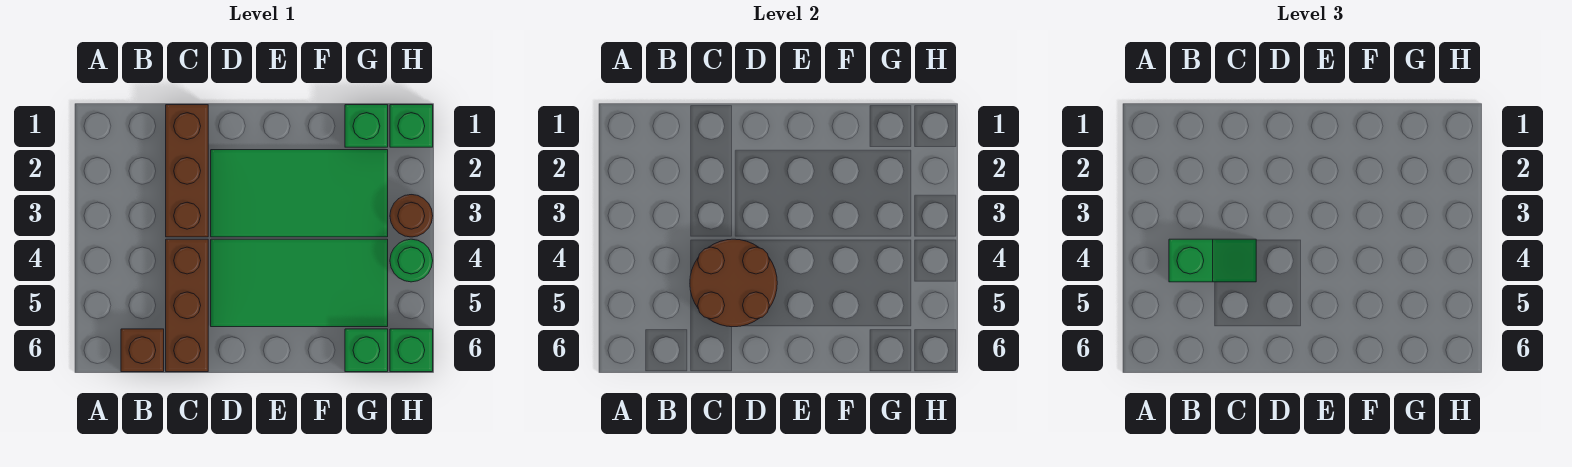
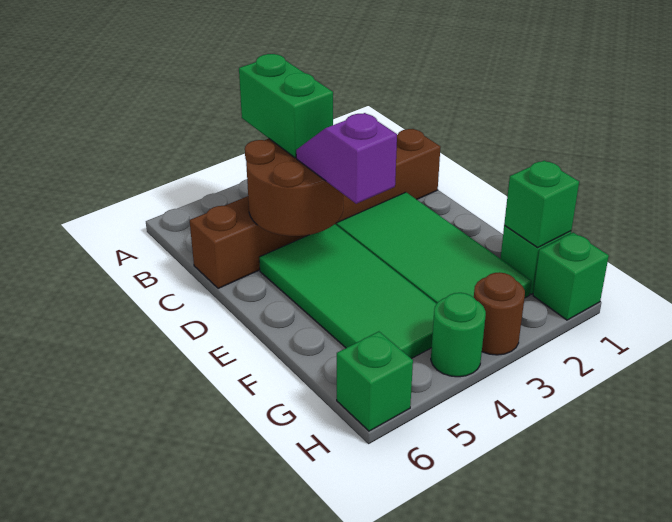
green slope B4:C4 level 3 top B -> green brick B4:C4 level 3
brown brick B6 level 1 -> none
none -> purple slope D4:E4 level 3 top E
green brick G6 level 1 -> green brick G1 level 2

